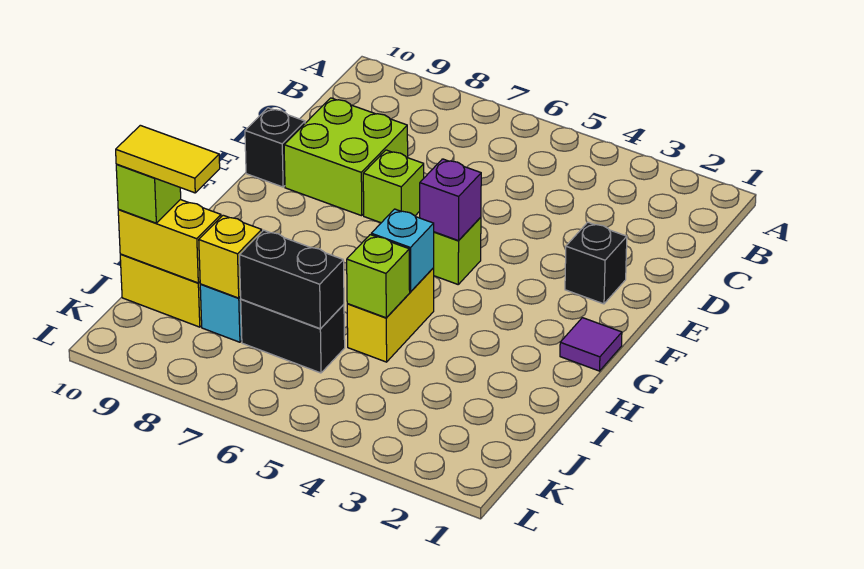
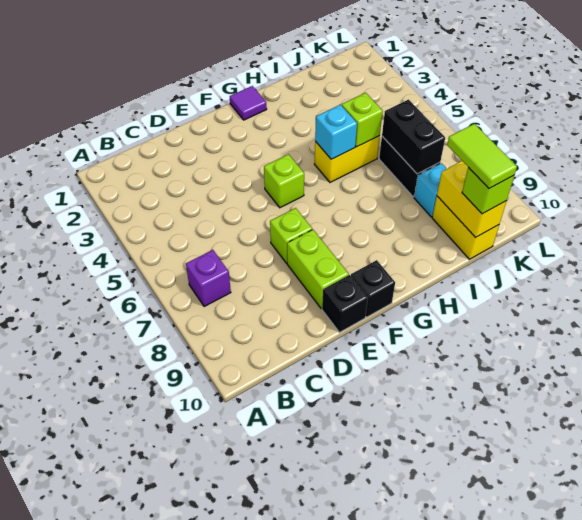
lime brick D8:E9 level 1 -> lime brick E8:E9 level 1
black brick E2 level 1 -> black brick F10 level 1
purple brick F5 level 2 -> purple brick B7 level 1
yellow brick J8 level 2 -> none
yellow tile J9:J10 level 4 -> lime tile J9:J10 level 4

